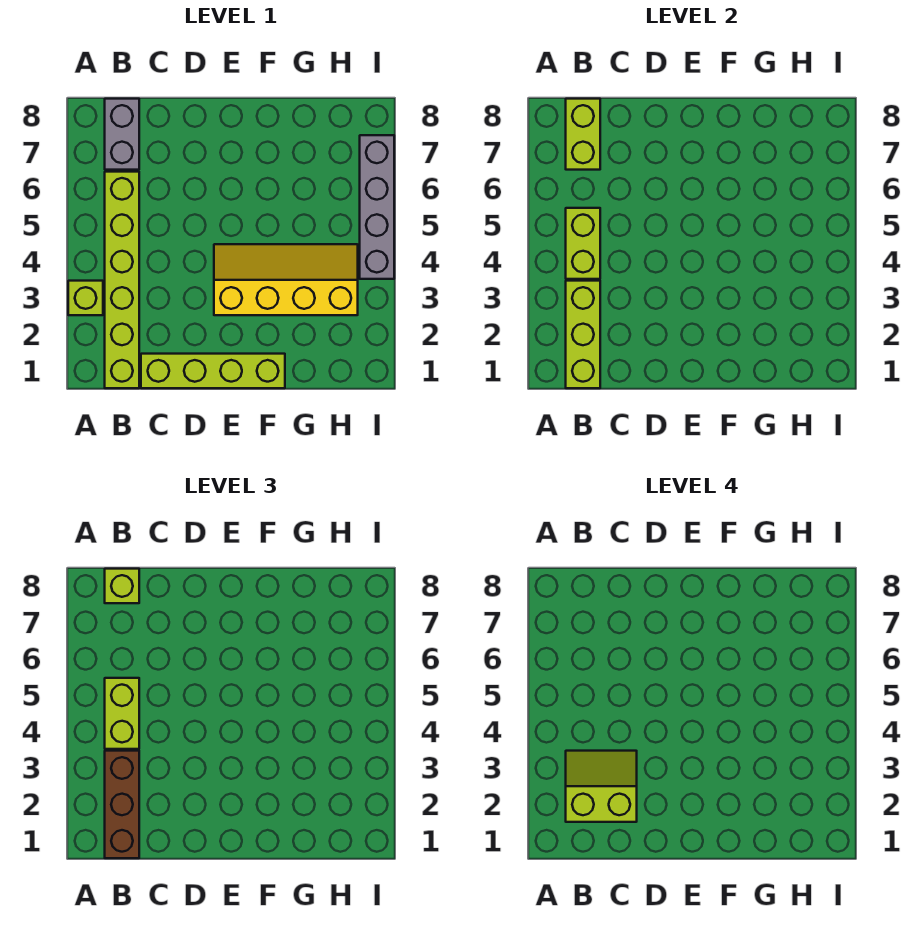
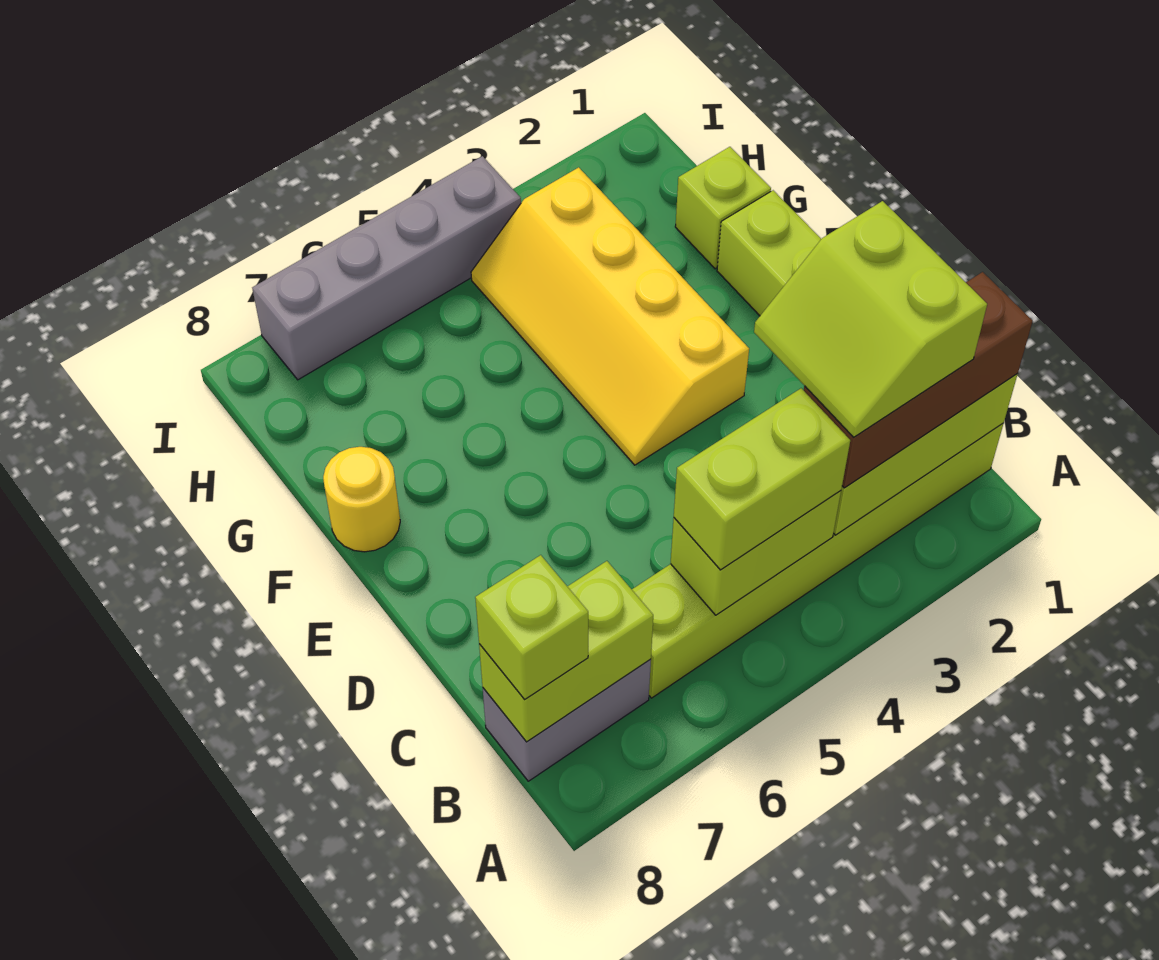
lime brick A3 level 1 -> lime brick G1 level 1
none -> yellow round brick F8 level 1

